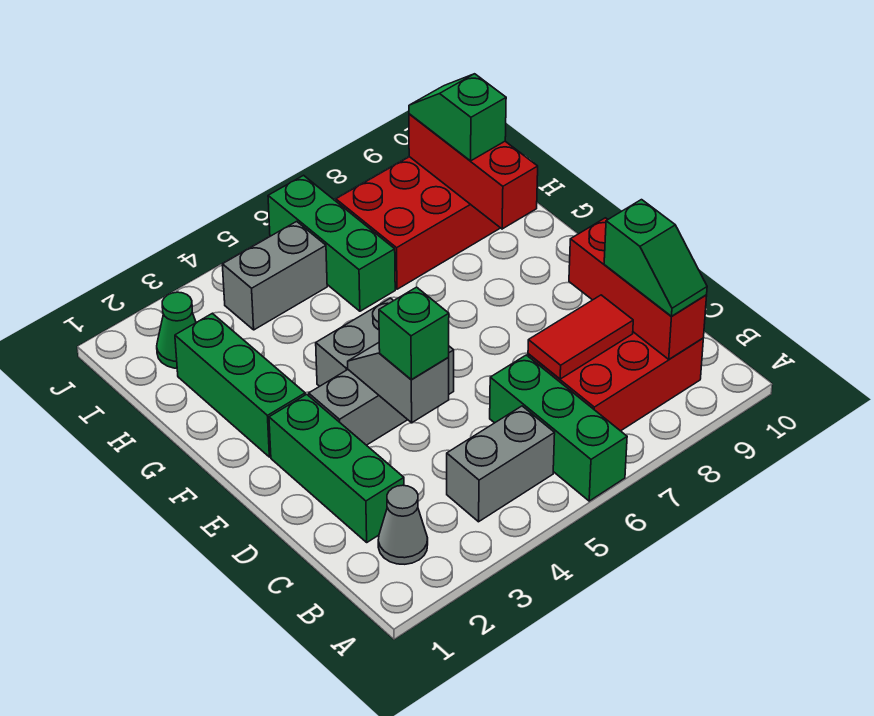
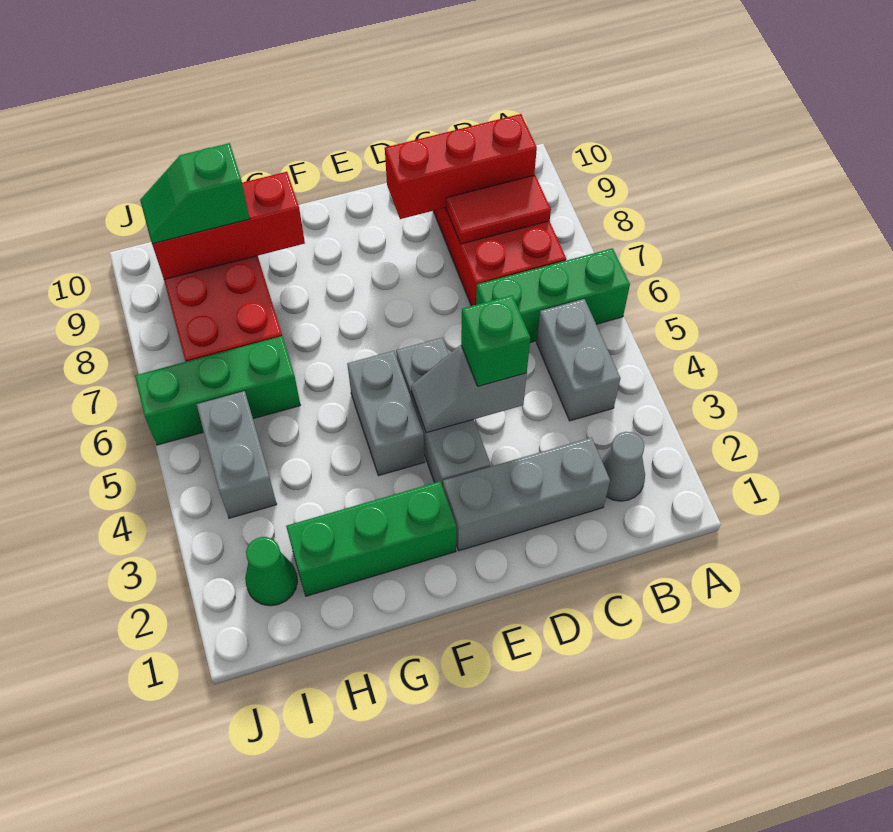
green slope B9:C9 level 3 top C -> none
green brick C2:E2 level 1 -> grey brick C2:E2 level 1
red tile C7:C8 level 2 -> red tile B8:C8 level 2

